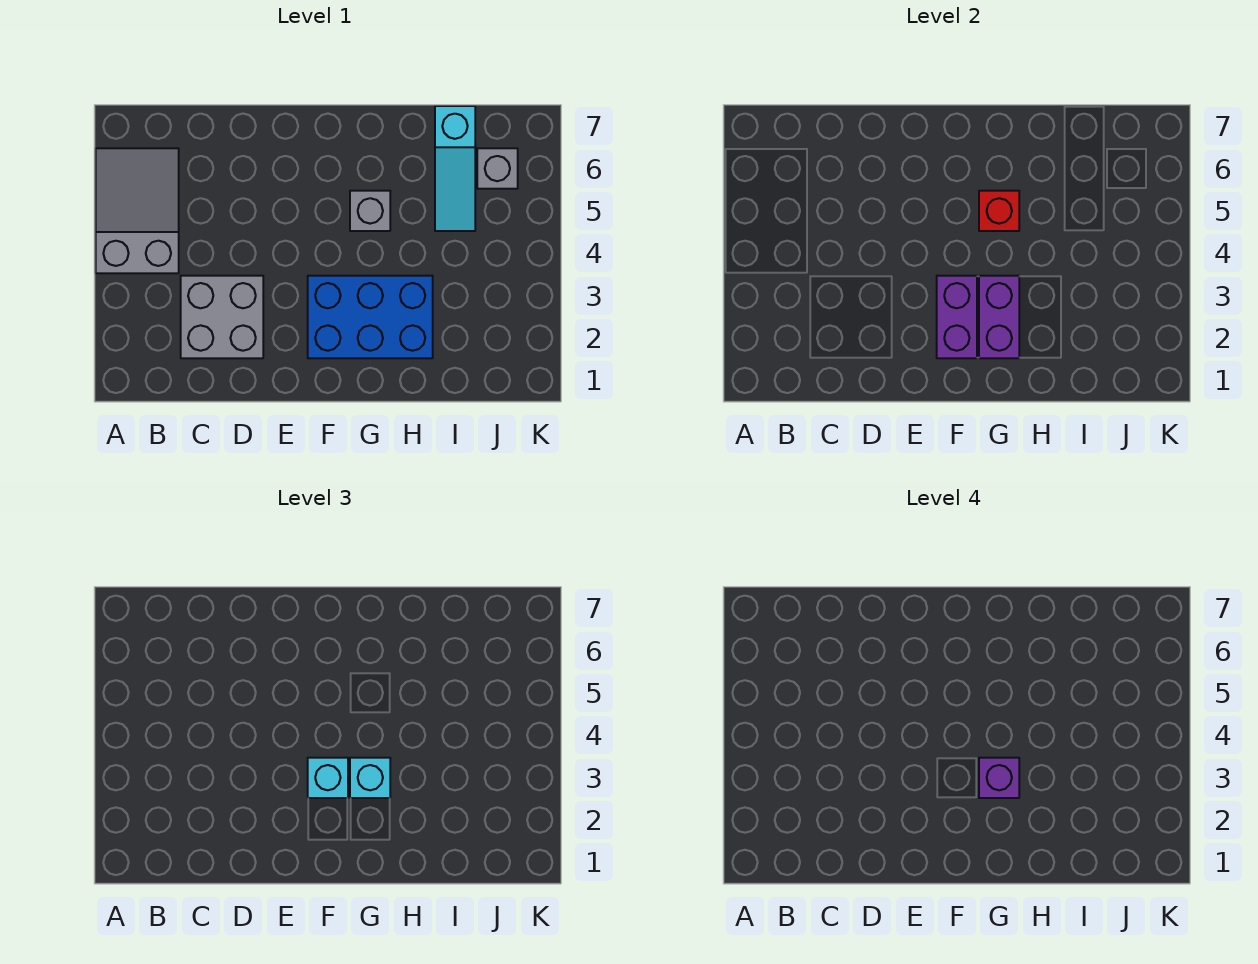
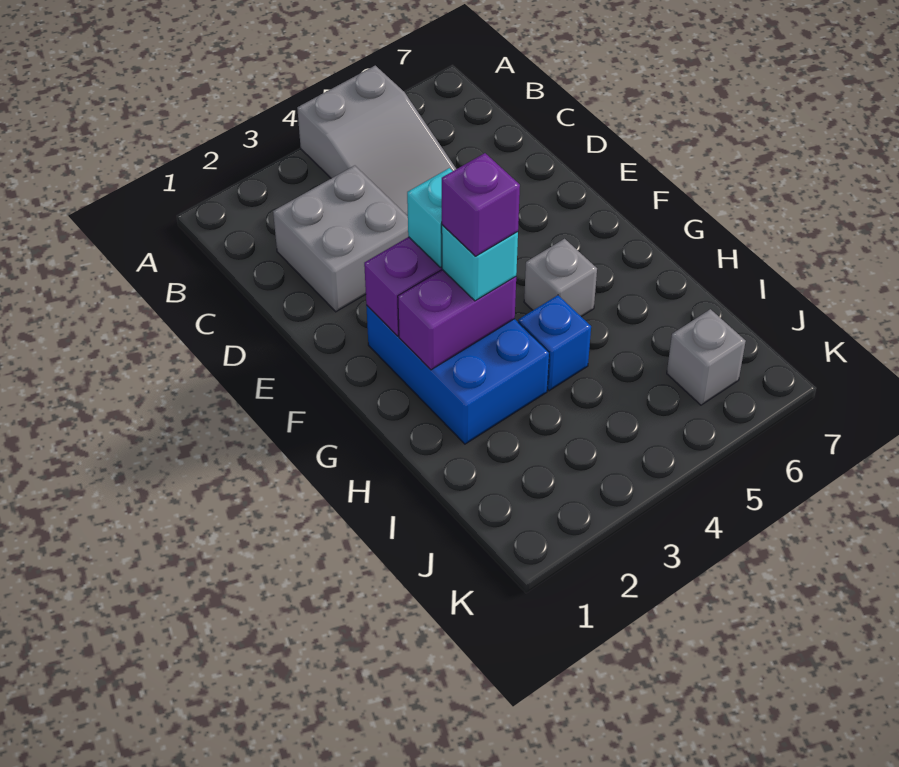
grey slope A4:B6 level 1 top 4 -> grey slope A4:C5 level 1 top A
red brick G5 level 2 -> none
none -> blue brick H4 level 1
cyan slope I5:I7 level 1 top 7 -> none

